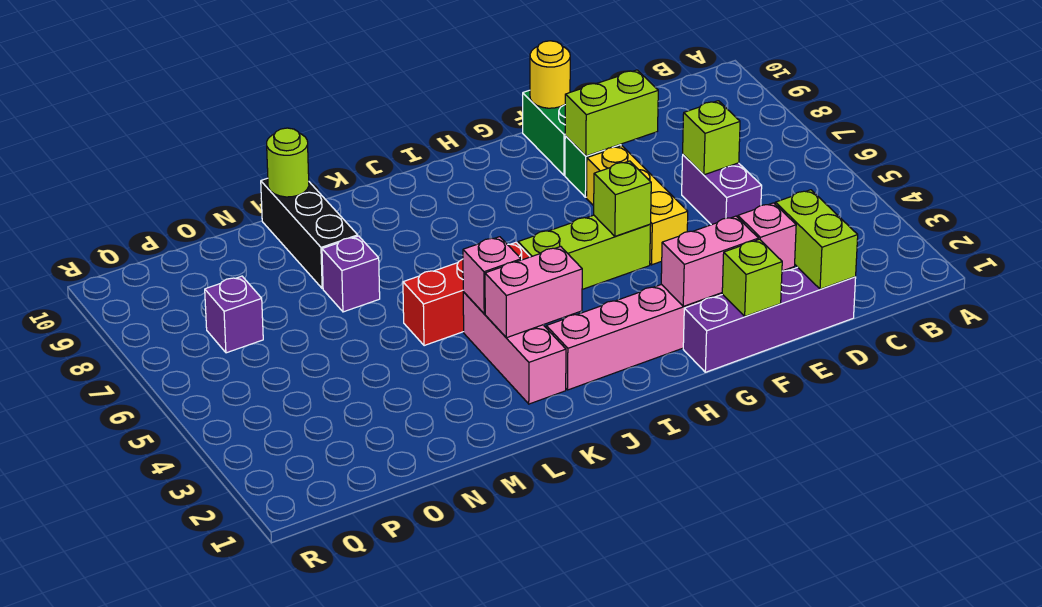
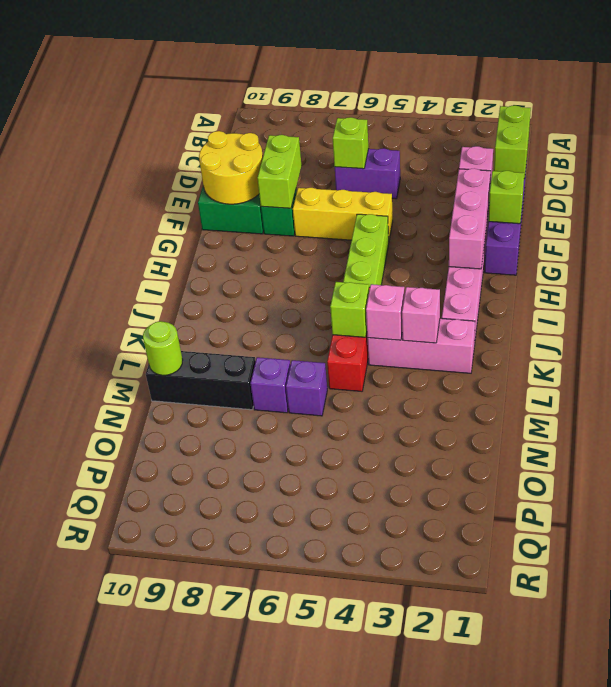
lime brick D1:D2 level 2 -> lime brick C1:D1 level 2
pink brick F2:G2 level 2 -> pink brick F2:H2 level 2
yellow round brick F10 level 2 -> yellow round brick E9:F10 level 2
lime brick G5 level 2 -> lime brick K5 level 2
pink brick J3:K3 level 2 -> pink brick K3 level 2
purple brick P7 level 1 -> purple brick M6 level 1

